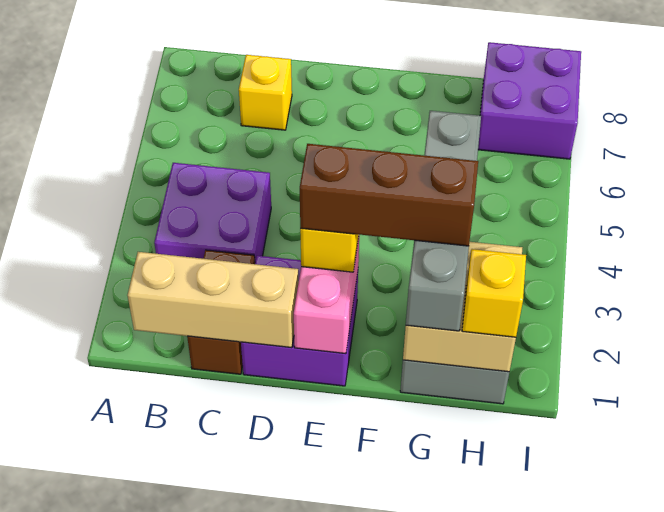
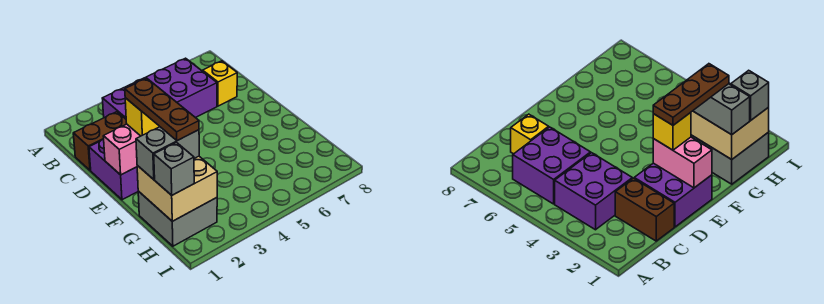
tan brick B1:D1 level 2 -> none
brown brick E2:G2 level 4 -> brown plate E2:G2 level 4
grey brick G1:G4 level 3 -> grey brick G1:G2 level 3
yellow brick H1 level 3 -> grey brick H1 level 3
purple brick H7:I8 level 1 -> purple brick B5:C6 level 1

